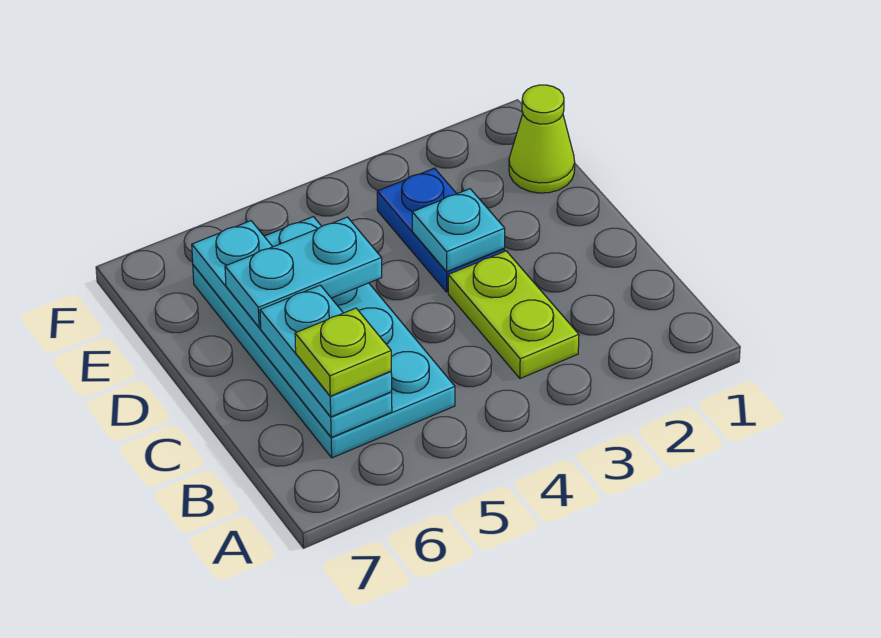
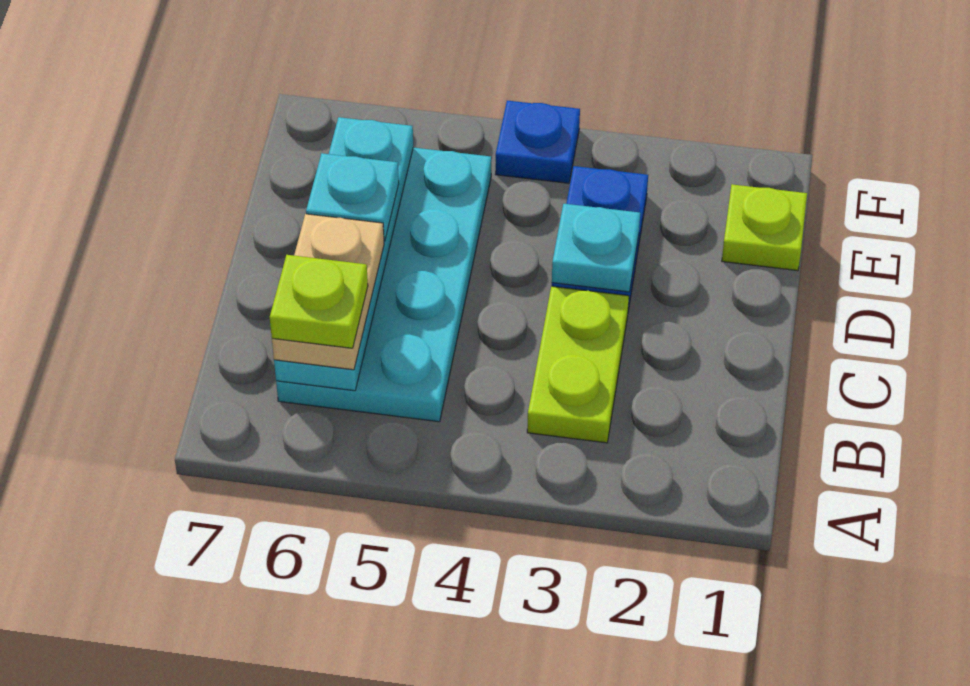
cyan plate B6:C6 level 3 -> tan plate B6:C6 level 3
cyan plate D5:D6 level 3 -> cyan plate D6 level 3
lime cone E1 level 1 -> lime plate E1 level 1
none -> blue plate F4 level 1

